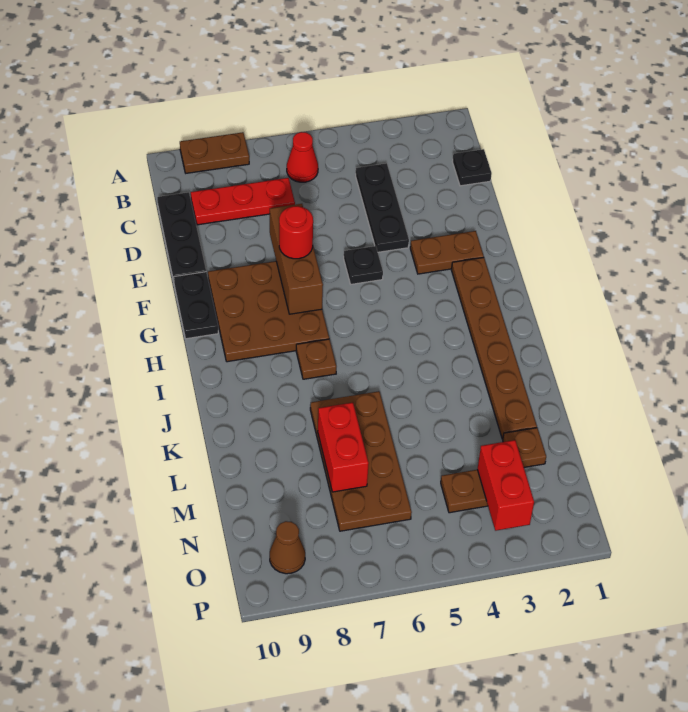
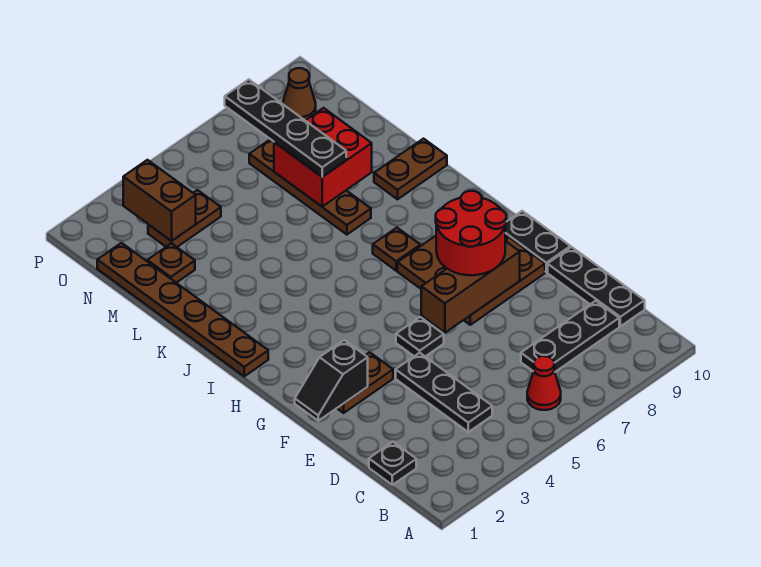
brown plate A8:A9 level 1 -> brown plate K9:K10 level 1
red plate C7:C9 level 1 -> black plate C7:C9 level 1
brown brick E7:G7 level 2 -> brown brick F6:F8 level 2
none -> black slope F1:F2 level 2 top 2
red round brick F7 level 3 -> red round brick F7:G8 level 3
brown plate G2:L2 level 1 -> brown plate I1:N1 level 1
brown plate K6:N7 level 1 -> brown plate K7:N7 level 1
red brick L7:M7 level 2 -> red brick L7:M8 level 2
none -> black plate L7:O7 level 3
red brick N3:O3 level 2 -> brown brick N3:O3 level 2

